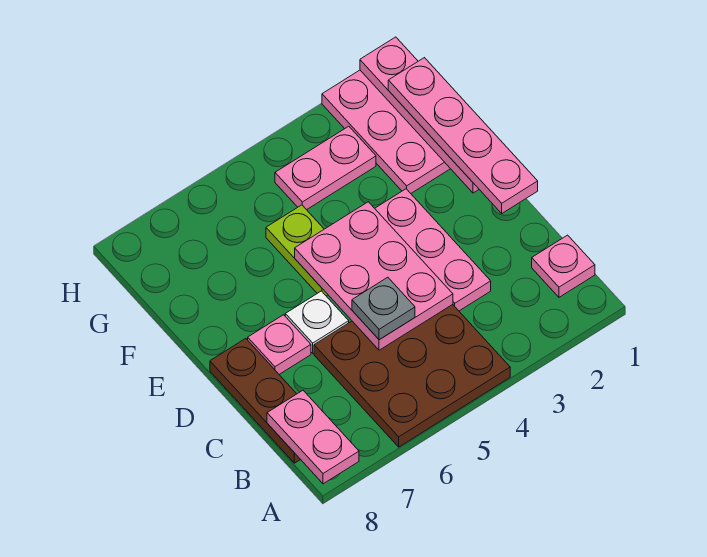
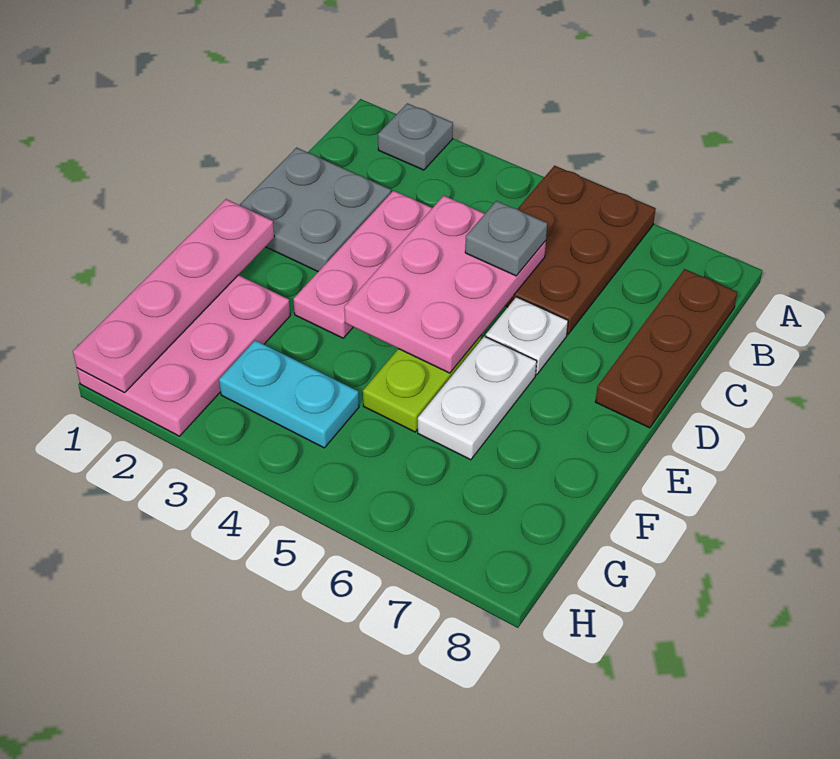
none -> grey plate A2 level 1
brown plate A4:C6 level 1 -> brown plate A5:C6 level 1
pink plate A8:B8 level 2 -> none
pink plate B1 level 1 -> none
none -> grey plate C1:D2 level 1
pink plate D1:G1 level 3 -> none
pink plate D7 level 1 -> none
none -> white plate E6:F6 level 1
pink plate G3:G4 level 1 -> cyan plate G3:G4 level 1

